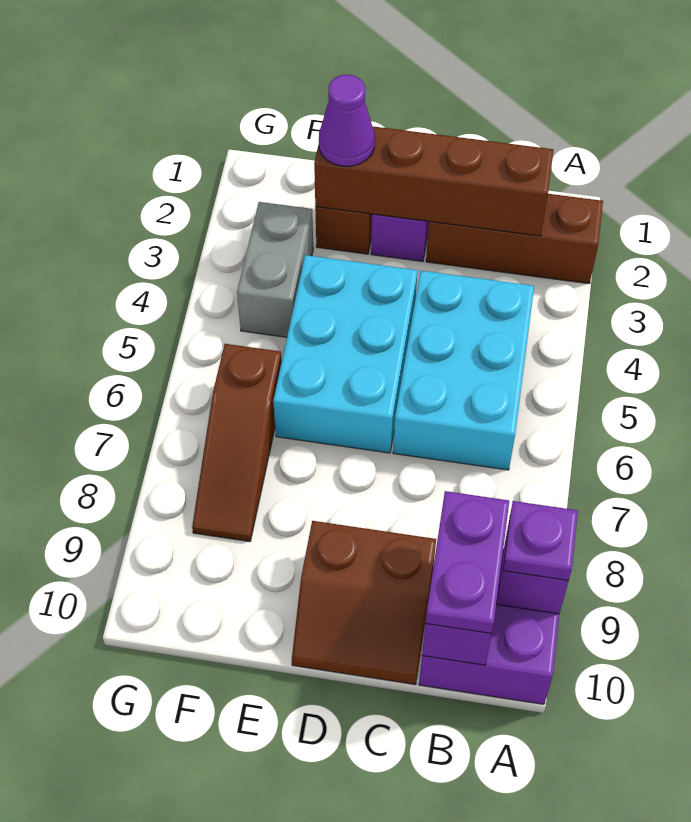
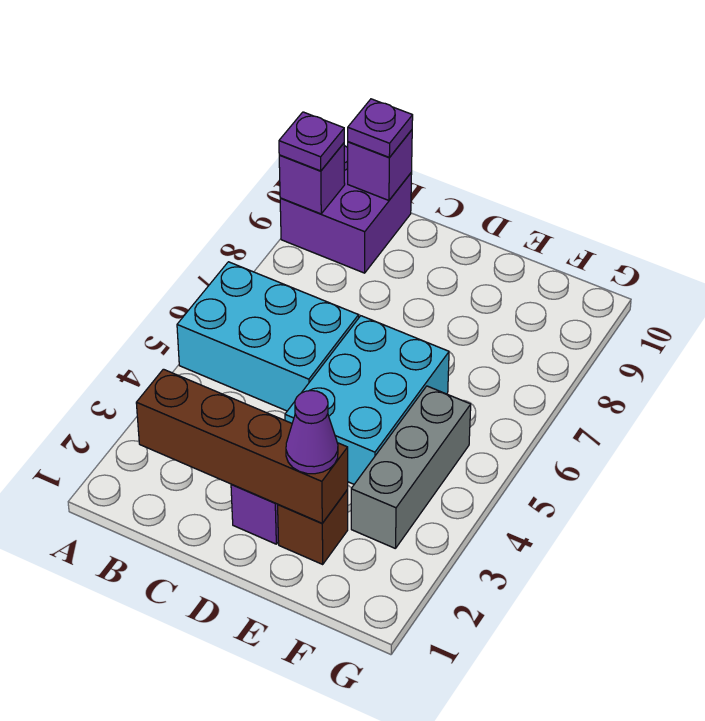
brown brick A2:C2 level 1 -> none
cyan brick B4:C6 level 1 -> cyan brick A5:C6 level 1
purple plate B9:B10 level 3 -> purple plate B10 level 3
brown slope C9:D10 level 1 top 9 -> none
grey brick F3:F4 level 1 -> grey brick F3:F5 level 1
brown slope F6:F8 level 1 top 6 -> none

